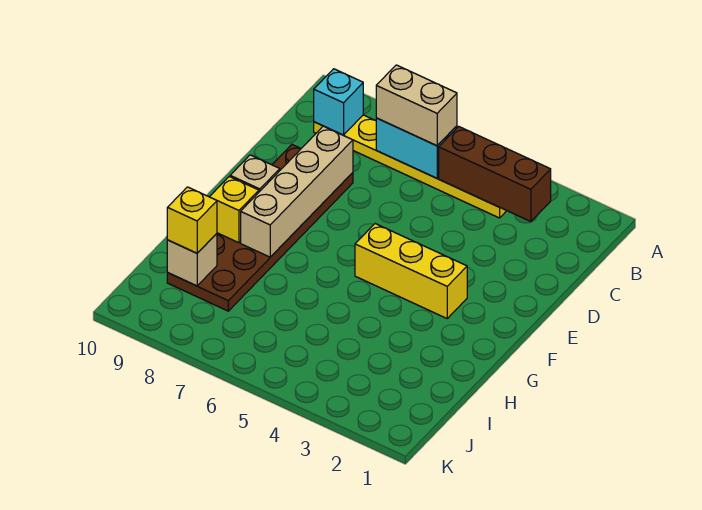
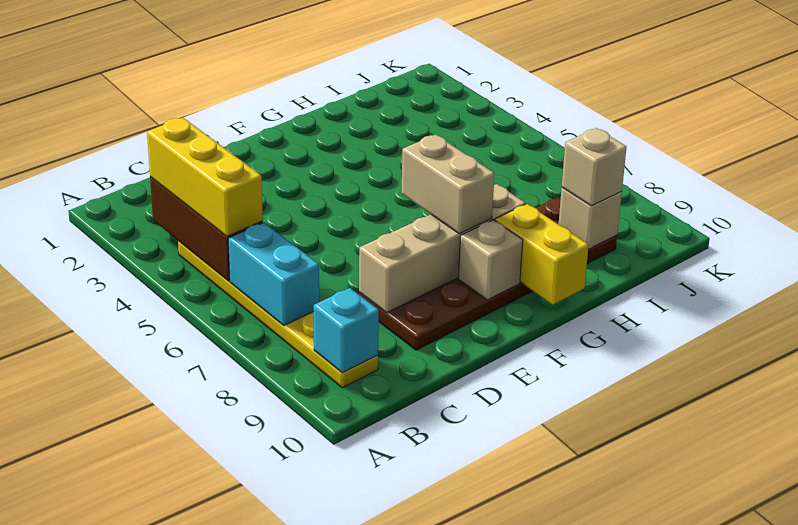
tan brick B6:B7 level 3 -> tan brick F7:F8 level 3
yellow brick F3:F5 level 1 -> yellow brick B3:B5 level 3
yellow brick G9 level 2 -> yellow brick G9:G10 level 2
yellow brick I9 level 3 -> tan brick I9 level 3

